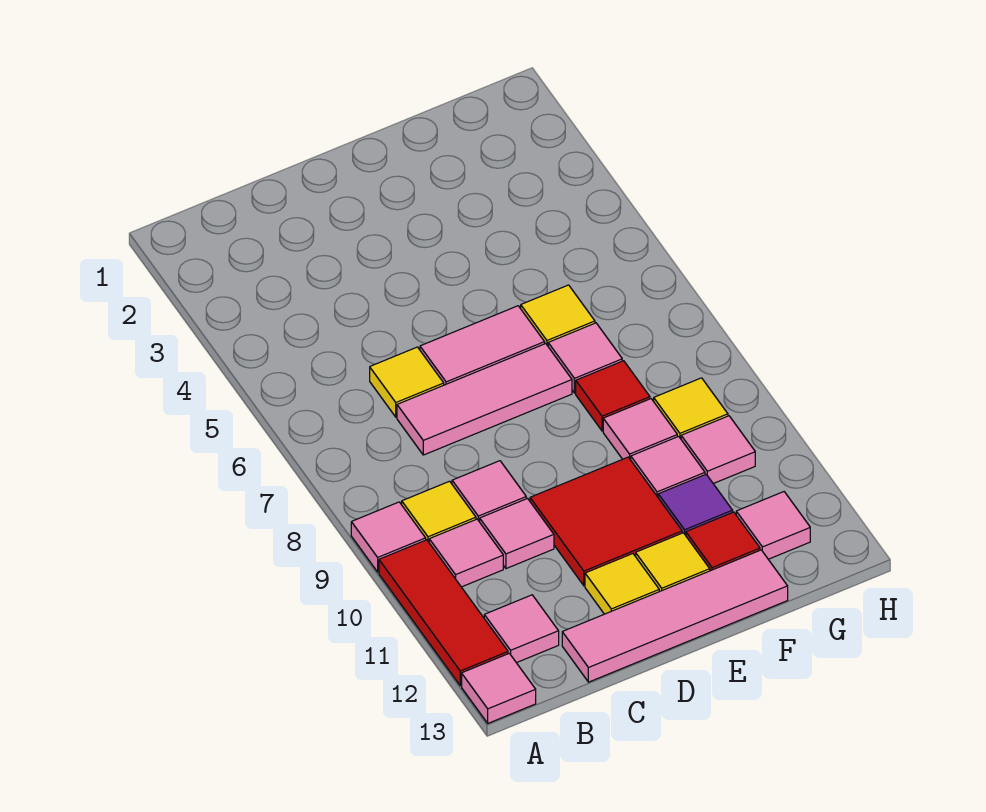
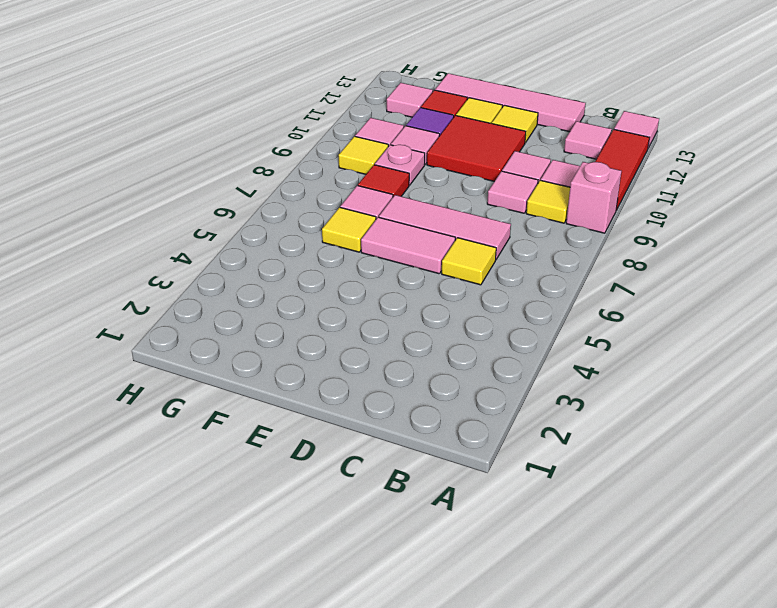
pink tile A9 level 1 -> pink brick A9 level 1
pink tile F9 level 1 -> pink plate F9 level 1

